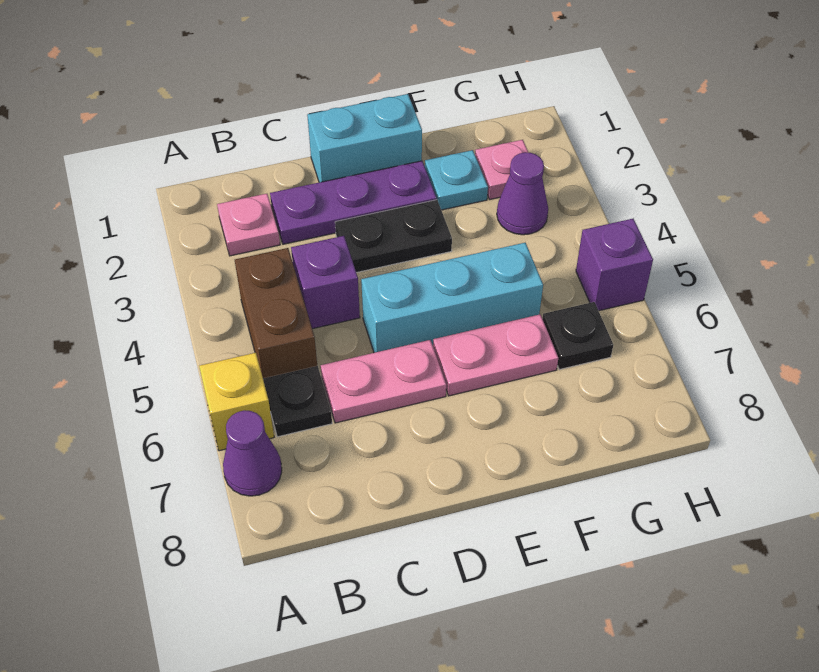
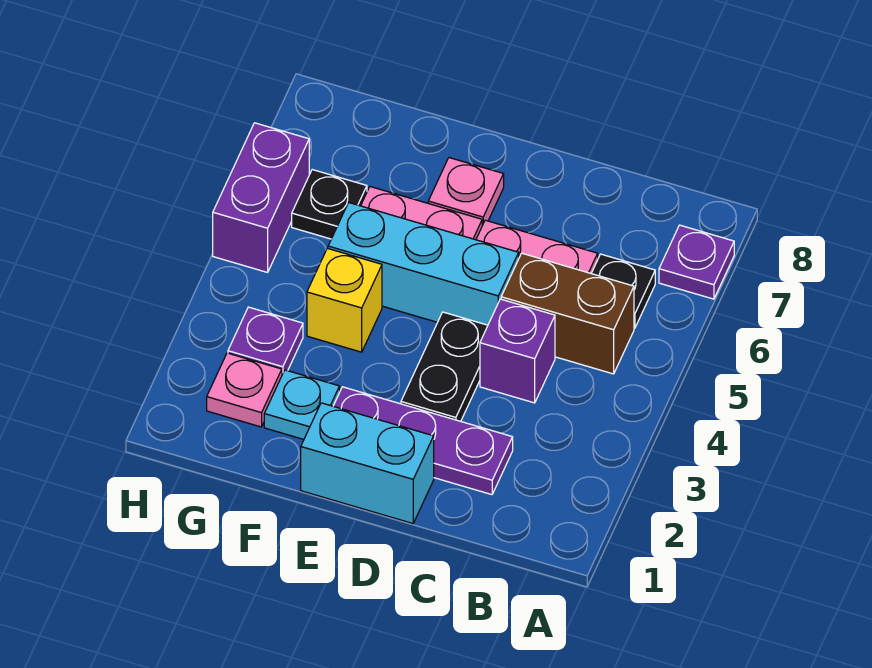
yellow brick A6 level 1 -> yellow brick F4 level 1
purple cone A7 level 1 -> purple plate A7 level 1
pink plate B2 level 1 -> pink plate E7 level 1
brown brick B4:B5 level 1 -> brown brick B5:C5 level 1
black plate D3:E3 level 1 -> black plate D3:D4 level 1
purple cone G3 level 1 -> purple plate G3 level 1
purple brick H5 level 1 -> purple brick H5:H6 level 1

